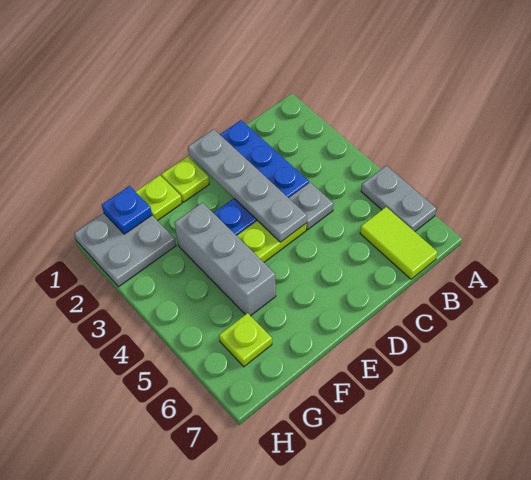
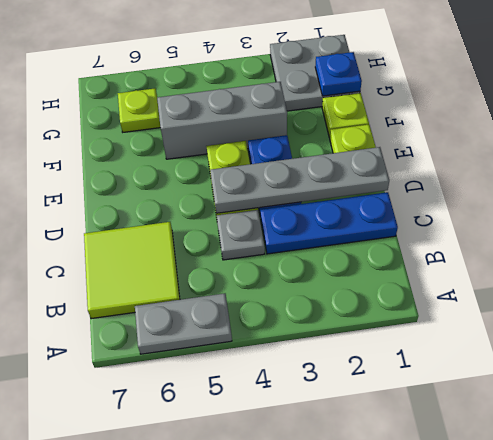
lime tile B6:B7 level 1 -> lime tile B6:C7 level 1

